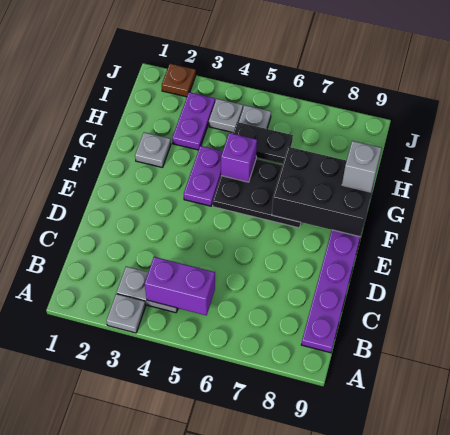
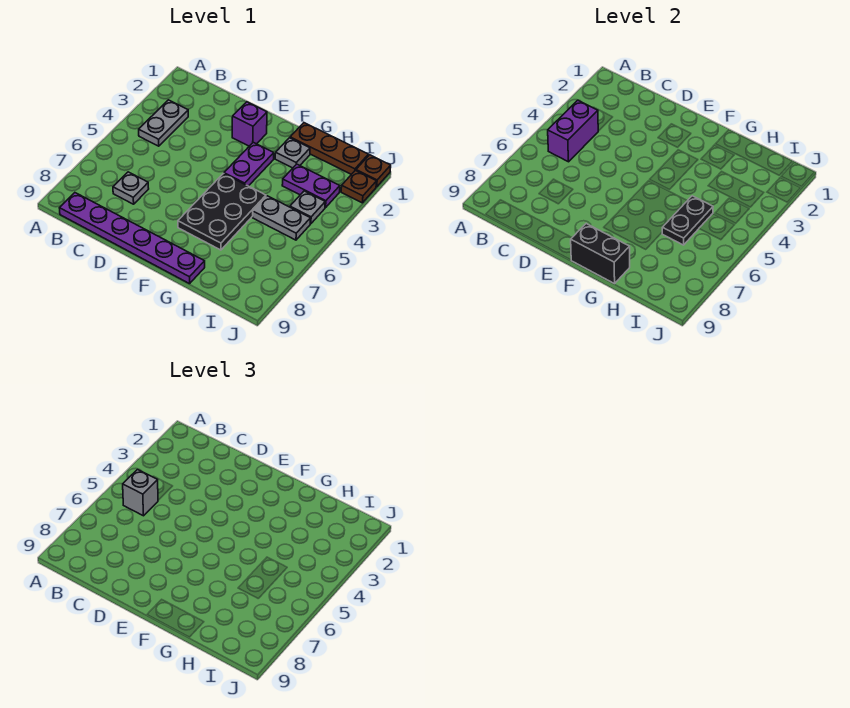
grey plate A3 level 1 -> grey plate C7 level 1
purple plate F4:G4 level 1 -> purple plate F3:F4 level 1
black brick F7:G9 level 2 -> black brick F9:G9 level 2
none -> brown plate G1:I1 level 1
purple brick G5 level 2 -> purple brick E2 level 1
grey brick G9 level 3 -> grey brick B5 level 3
none -> brown plate J1 level 1

